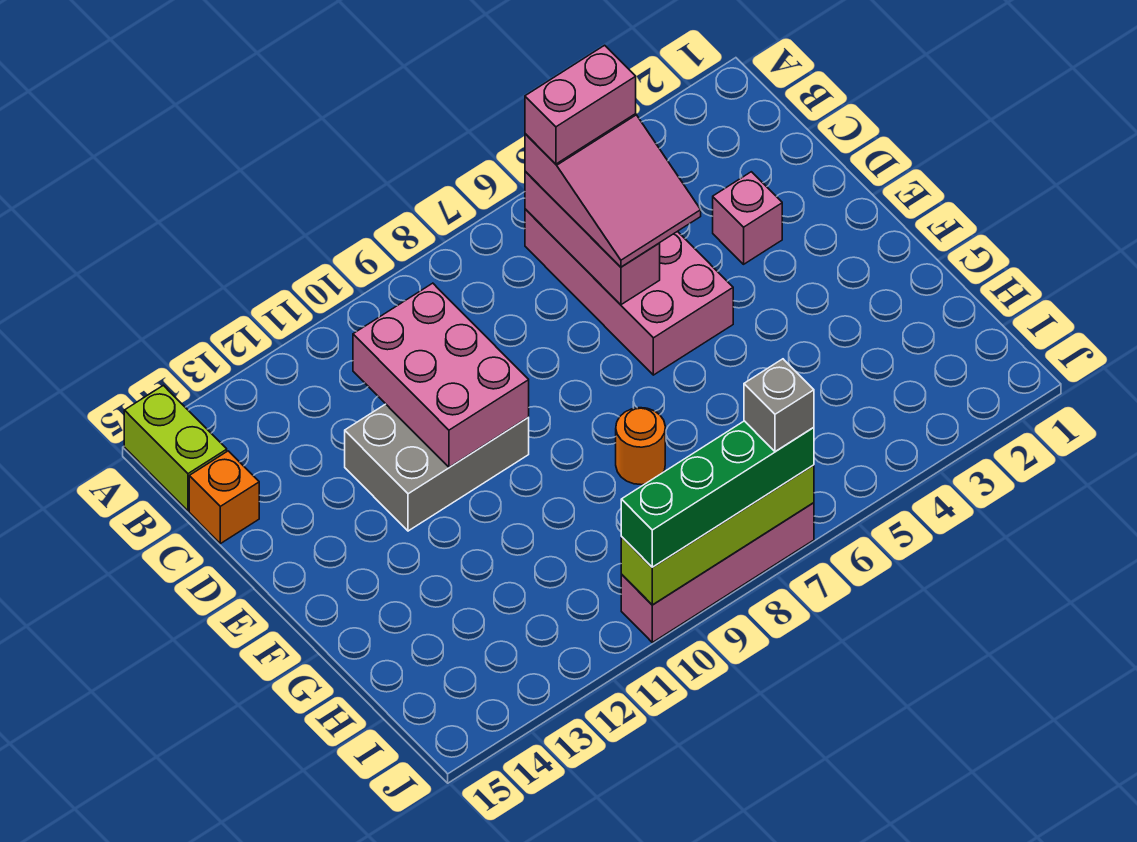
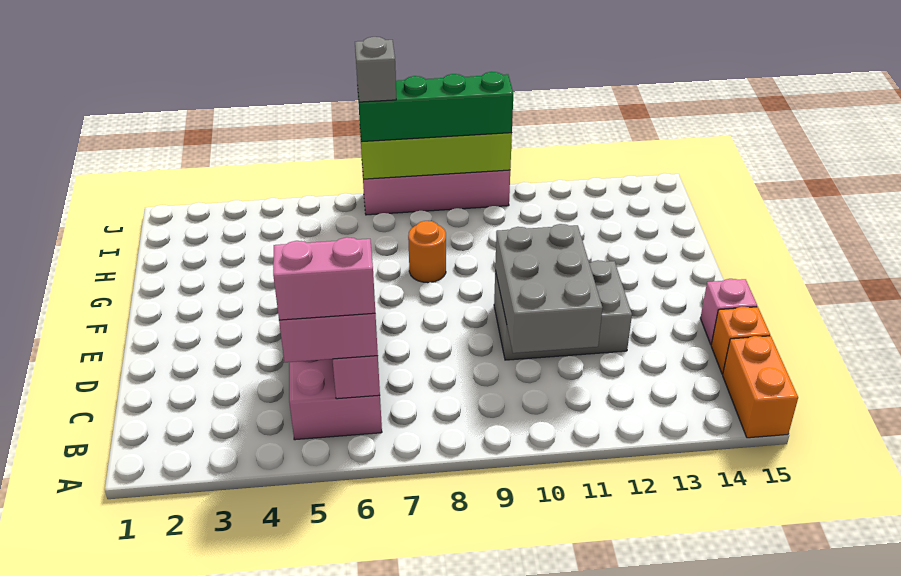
lime brick A15:B15 level 1 -> orange brick A15:B15 level 1
pink brick C10:E11 level 2 -> grey brick C10:E11 level 2
pink brick D3 level 1 -> pink brick D15 level 1

